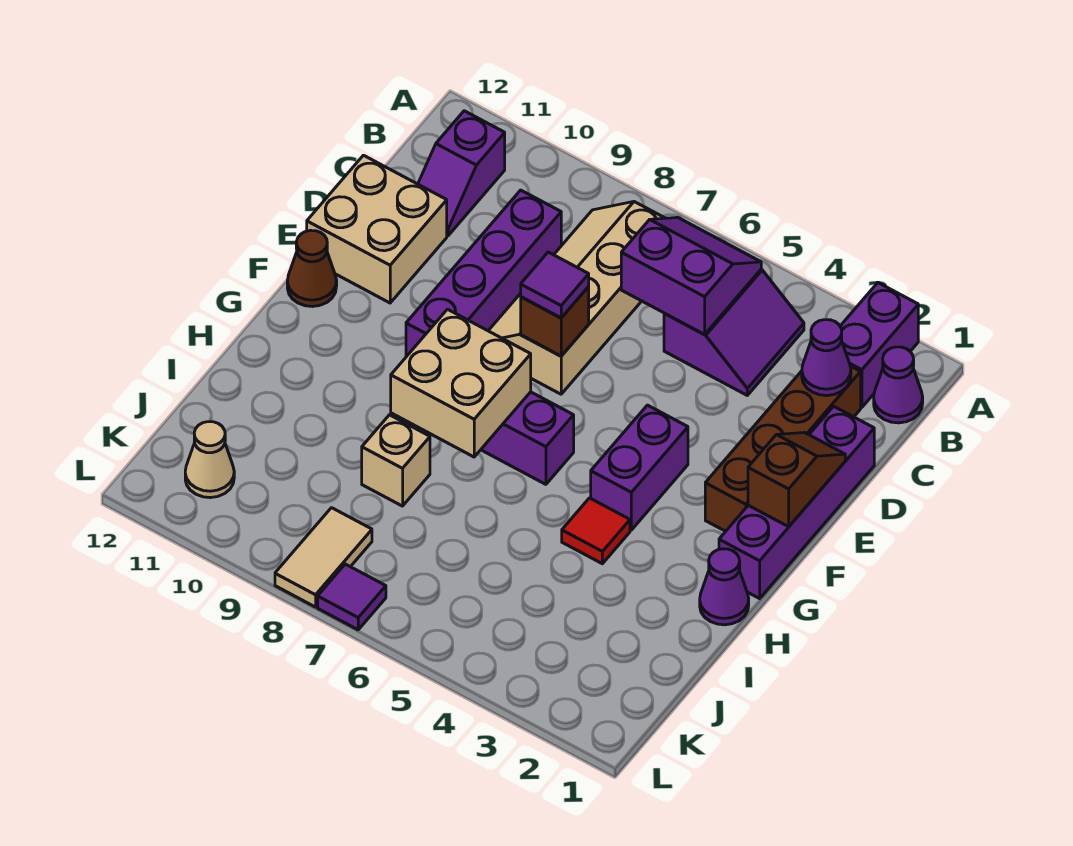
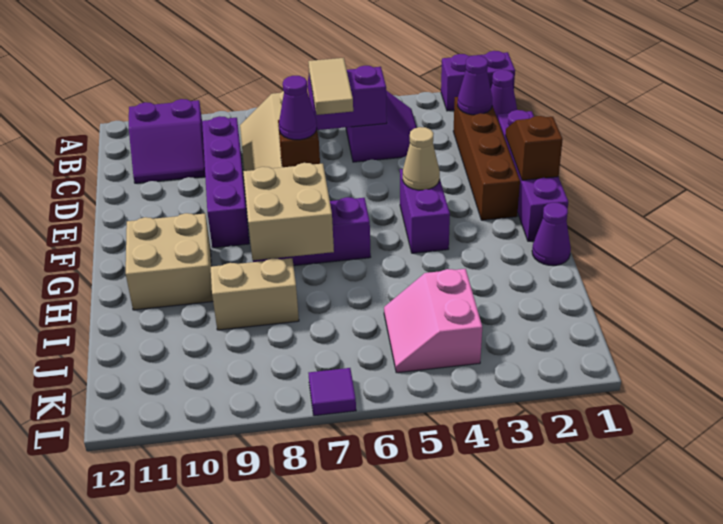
purple brick A2:B2 level 1 -> purple brick A1:A2 level 1
purple slope B11:C11 level 1 top B -> purple slope B10:C11 level 1 top B
tan brick D11:E12 level 1 -> tan brick G10:H11 level 1
purple tile E7 level 3 -> purple cone E7 level 3
brown cone F12 level 1 -> none
red tile H4 level 1 -> none
tan brick I8 level 1 -> tan brick I8:I9 level 1
none -> pink slope J4:K5 level 1 top 4
tan tile K8:L8 level 1 -> tan tile C6:D6 level 3
tan cone K11 level 1 -> tan cone F4 level 2

